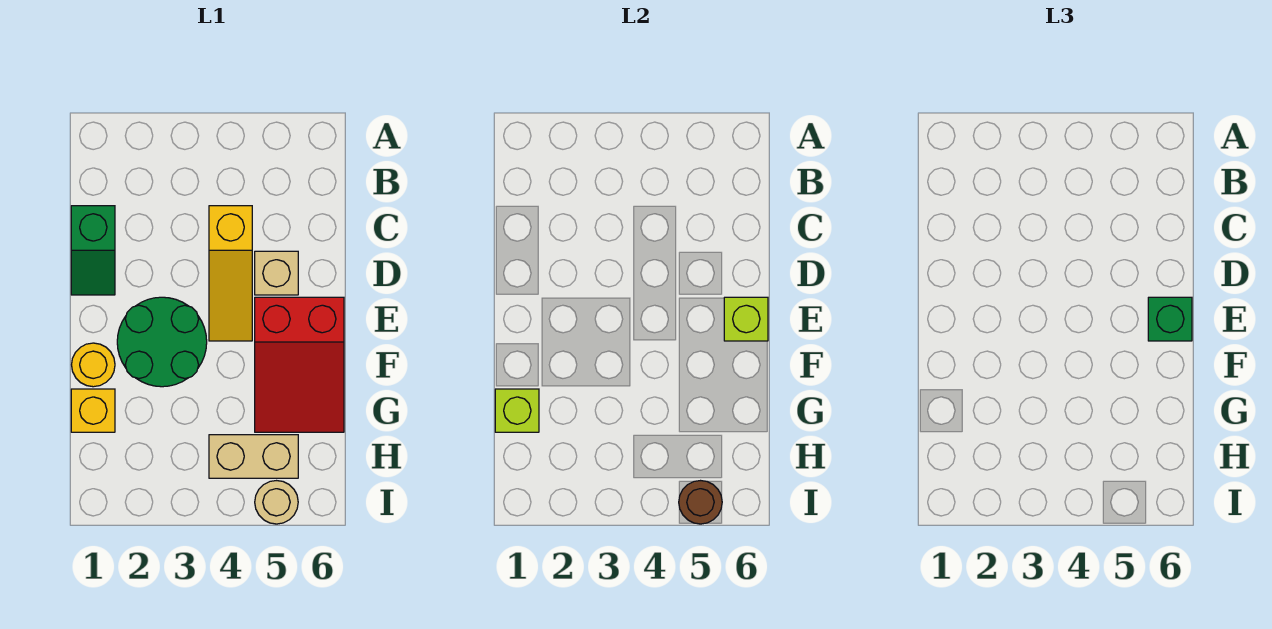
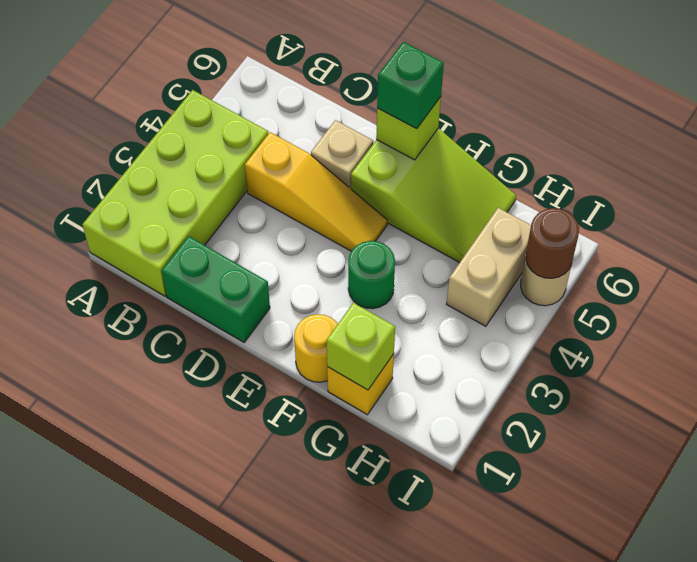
none -> lime brick A1:B4 level 1
green slope C1:D1 level 1 top C -> green brick C1:D1 level 1
green round brick E2:F3 level 1 -> green round brick F3 level 1
red slope E5:G6 level 1 top E -> lime slope E5:G6 level 1 top E

